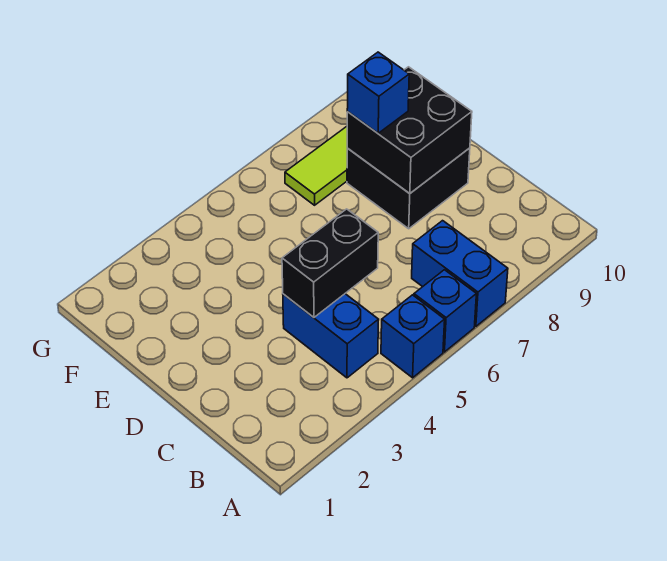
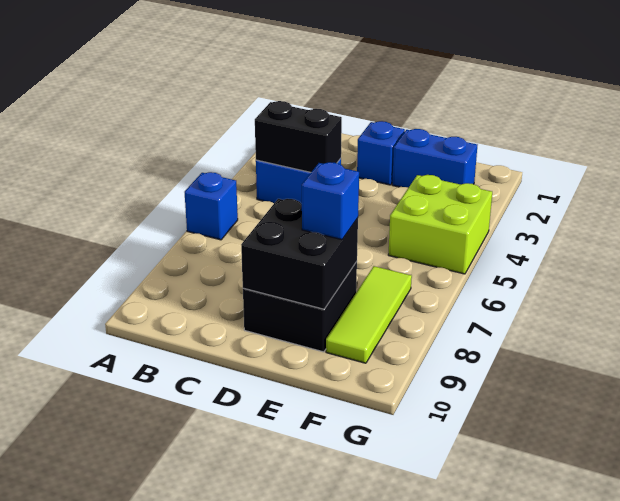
blue brick A5 level 1 -> blue brick D2 level 1
blue brick A7:B7 level 1 -> blue brick E2:F2 level 1
black brick C4:C5 level 2 -> black brick B4:C4 level 2
none -> lime brick F4:G5 level 1

